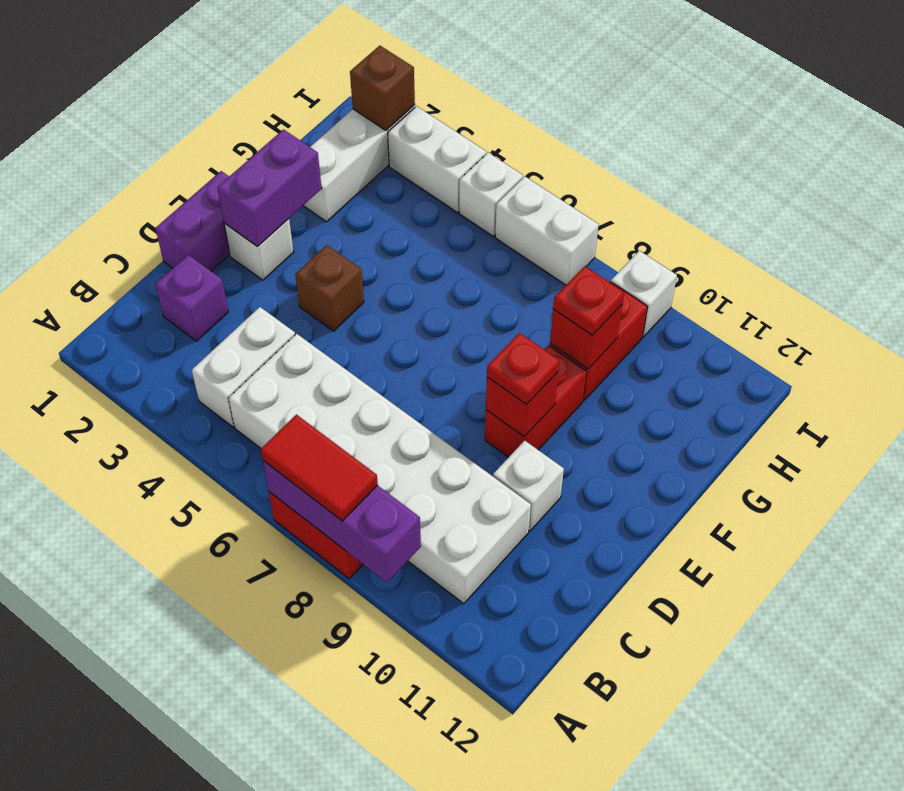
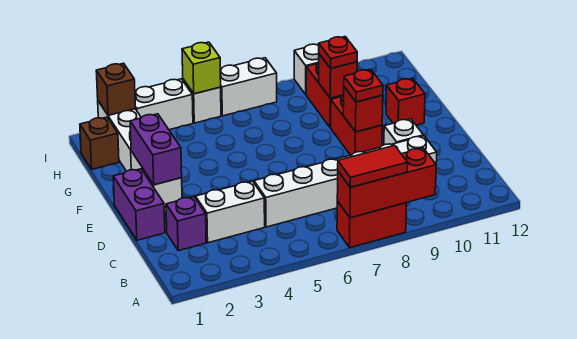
purple brick A7:A9 level 2 -> red brick A7:A9 level 2
white brick B4:C4 level 1 -> white brick C3:C4 level 1
white brick B5:C10 level 1 -> white brick C5:C10 level 1
brown brick E4 level 1 -> brown brick H1 level 1
none -> red brick F11 level 1
none -> lime brick I5 level 2

